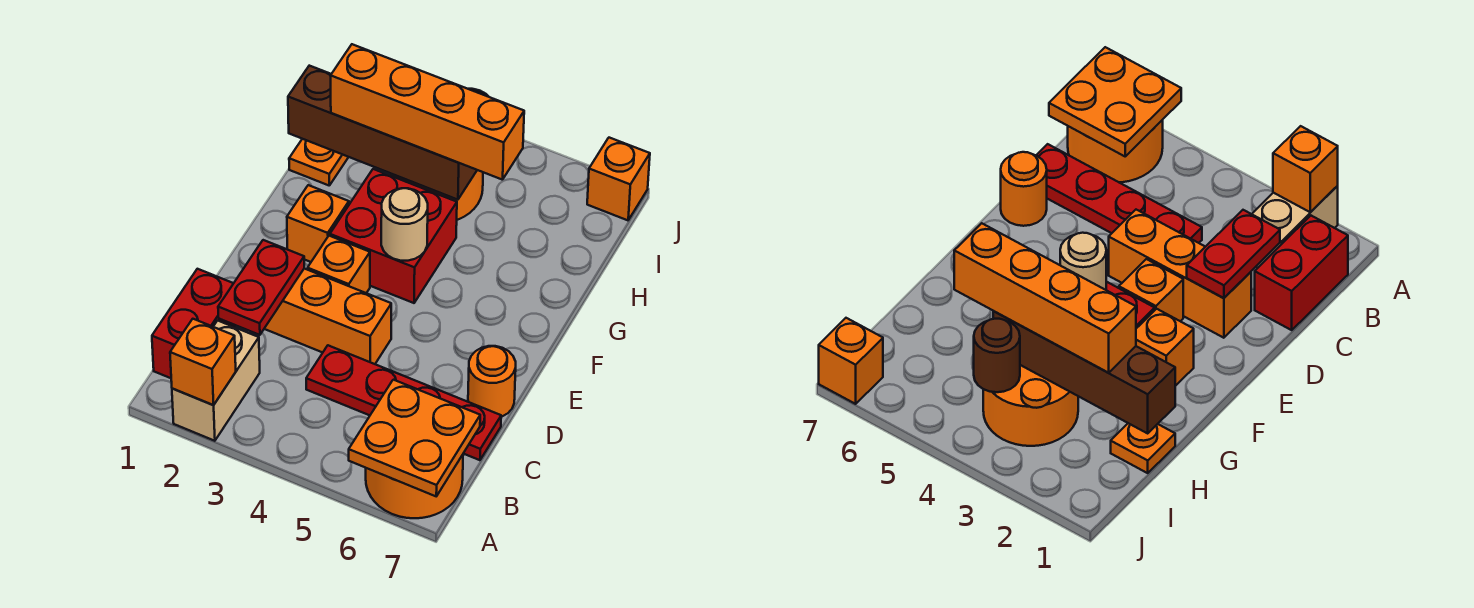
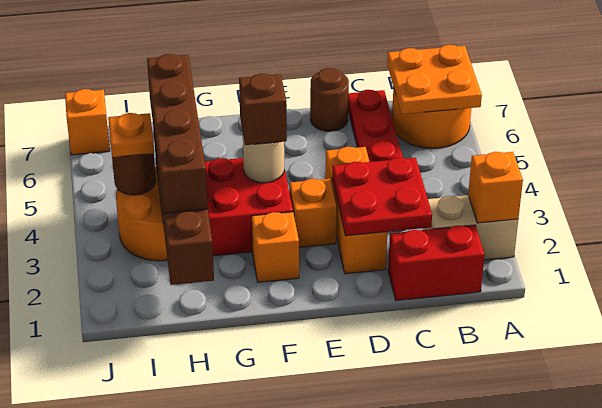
red plate C2:D2 level 2 -> red plate C2:D3 level 2
orange round brick D7 level 1 -> brown round brick D7 level 1
none -> brown brick F4 level 3
orange plate H1 level 1 -> orange plate I4 level 3
orange brick H2:H5 level 3 -> brown brick H2:H5 level 3

